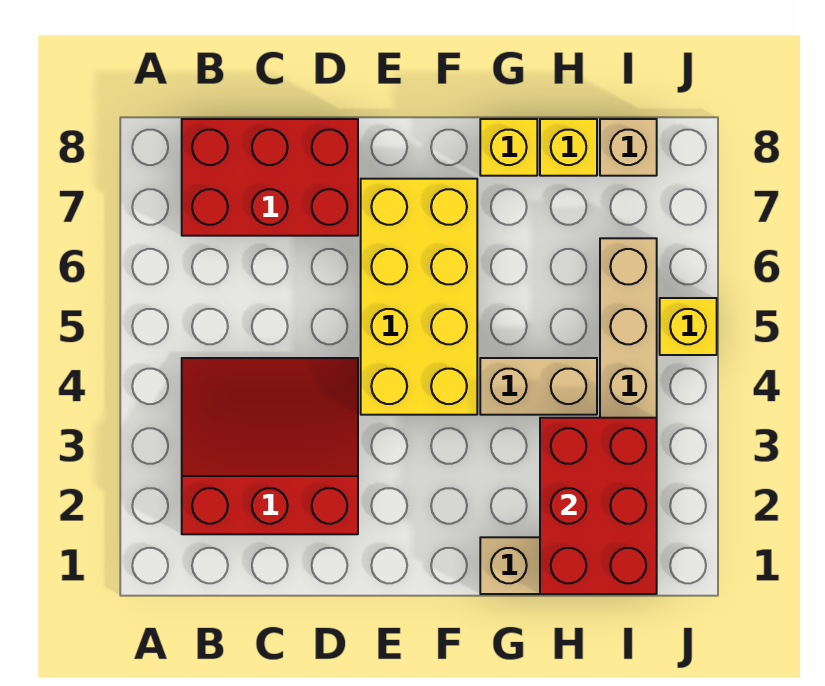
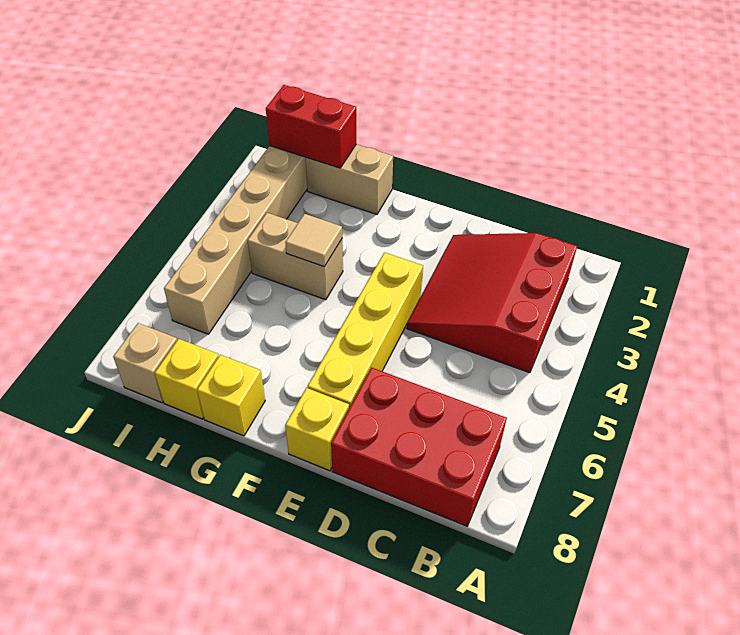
red slope B2:D4 level 1 top 2 -> red slope B2:D4 level 1 top B
yellow brick E4:F7 level 1 -> yellow brick E4:E7 level 1
none -> tan tile G4 level 2
red brick H1:I3 level 2 -> red brick H1:I1 level 2
yellow brick J5 level 1 -> yellow brick E8 level 1

